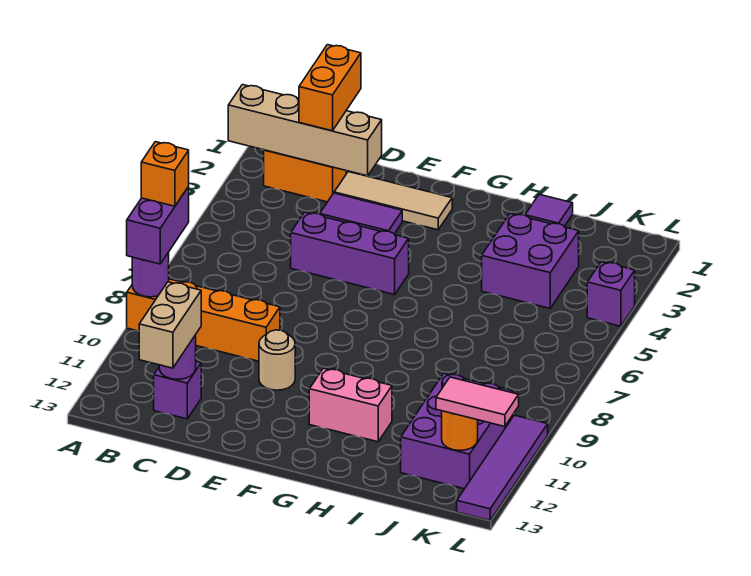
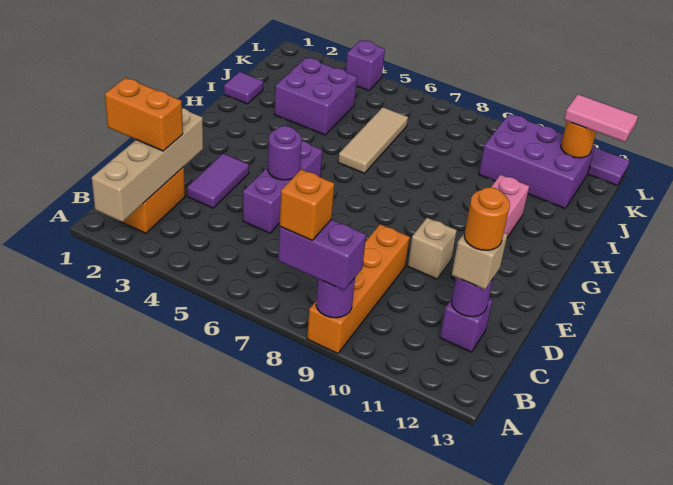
tan brick C12:C13 level 3 -> tan brick C12 level 3
none -> orange round brick C12 level 4
tan tile D2:F2 level 1 -> tan tile H6:J6 level 1
none -> purple round brick E5 level 2
tan round brick E10 level 1 -> tan brick E10 level 1
pink tile K12:L12 level 3 -> pink tile K12:K13 level 3

